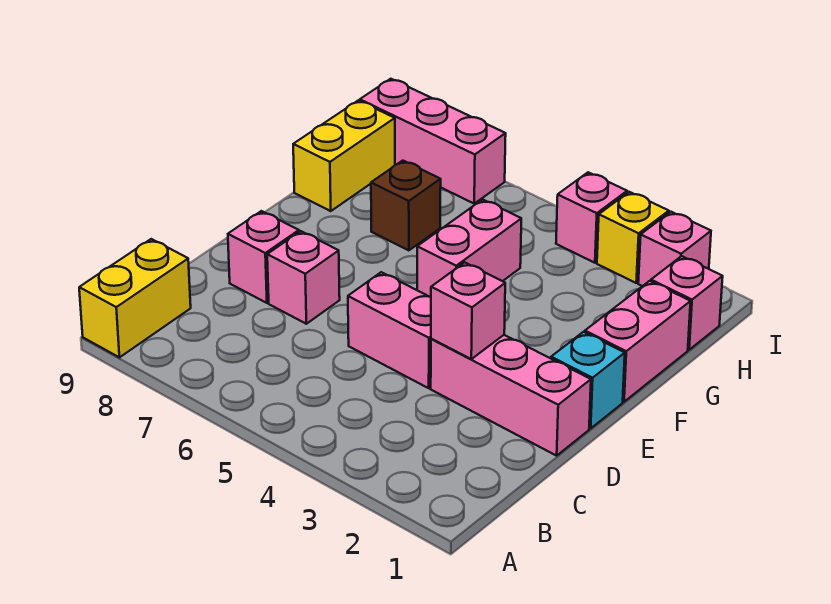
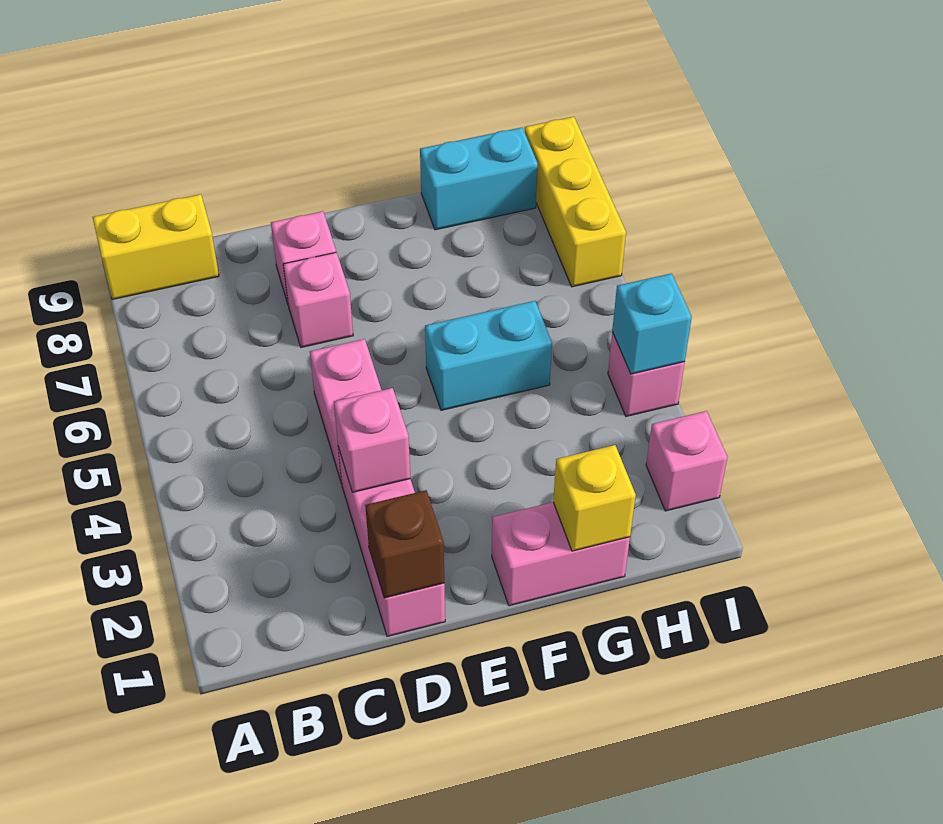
cyan brick E1 level 1 -> cyan brick I4 level 2
pink brick F5:G5 level 1 -> cyan brick F5:G5 level 1
brown brick G7 level 1 -> brown brick D1 level 2
yellow brick G9:H9 level 1 -> cyan brick G9:H9 level 1
pink brick H1 level 1 -> none
yellow brick I3 level 1 -> yellow brick G1 level 2
pink brick I7:I9 level 1 -> yellow brick I7:I9 level 1

